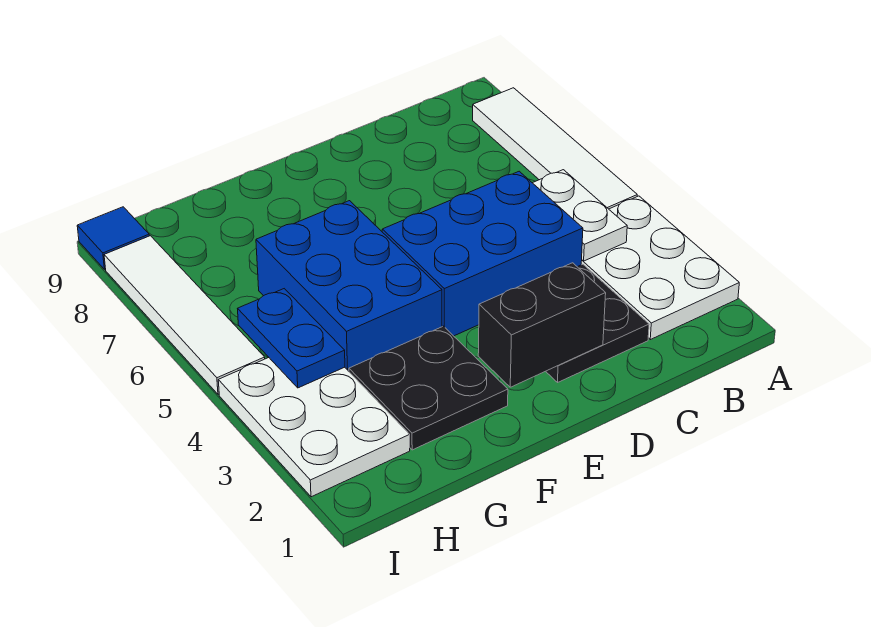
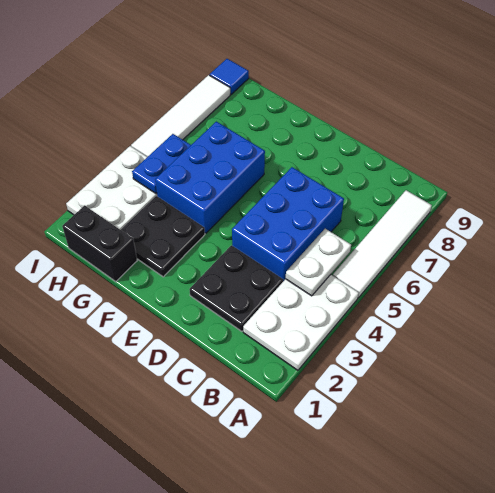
blue brick C4:E5 level 1 -> blue brick C4:D6 level 1
black brick D2:E2 level 2 -> black brick G1:H1 level 1

